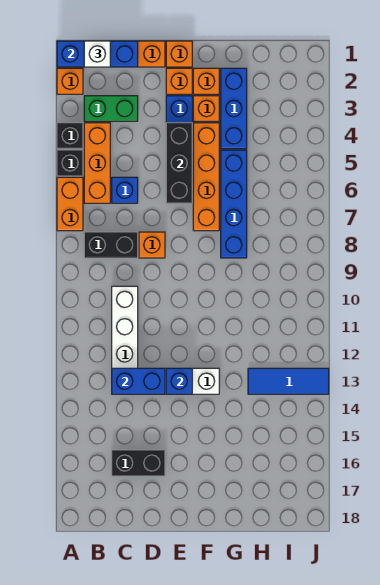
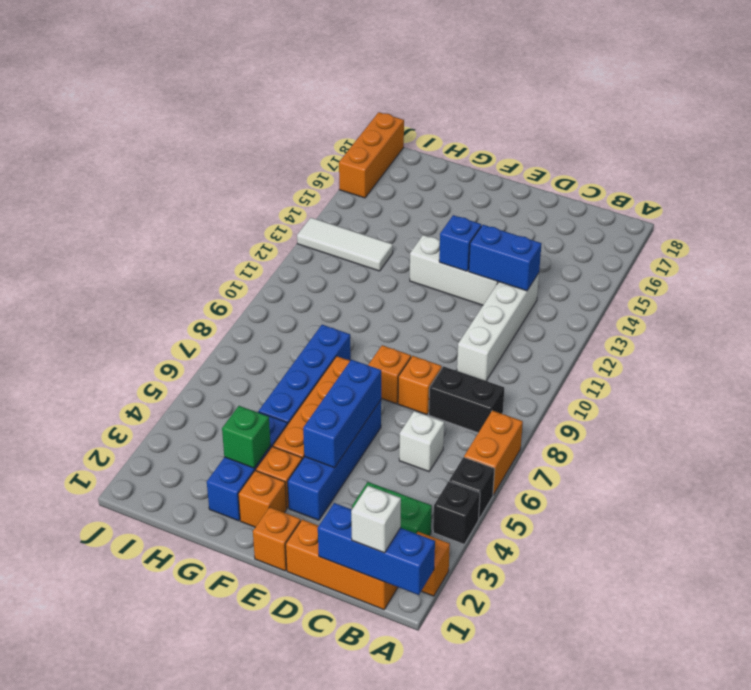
orange brick B4:B6 level 1 -> orange brick J16:J18 level 1
blue brick C6 level 1 -> white brick C6 level 1
black brick C16:D16 level 1 -> none
orange brick E2 level 1 -> orange brick E8 level 1
black brick E4:E6 level 2 -> blue brick E4:E6 level 2
none -> green brick G3 level 2
blue tile H13:J13 level 1 -> white tile H13:J13 level 1

